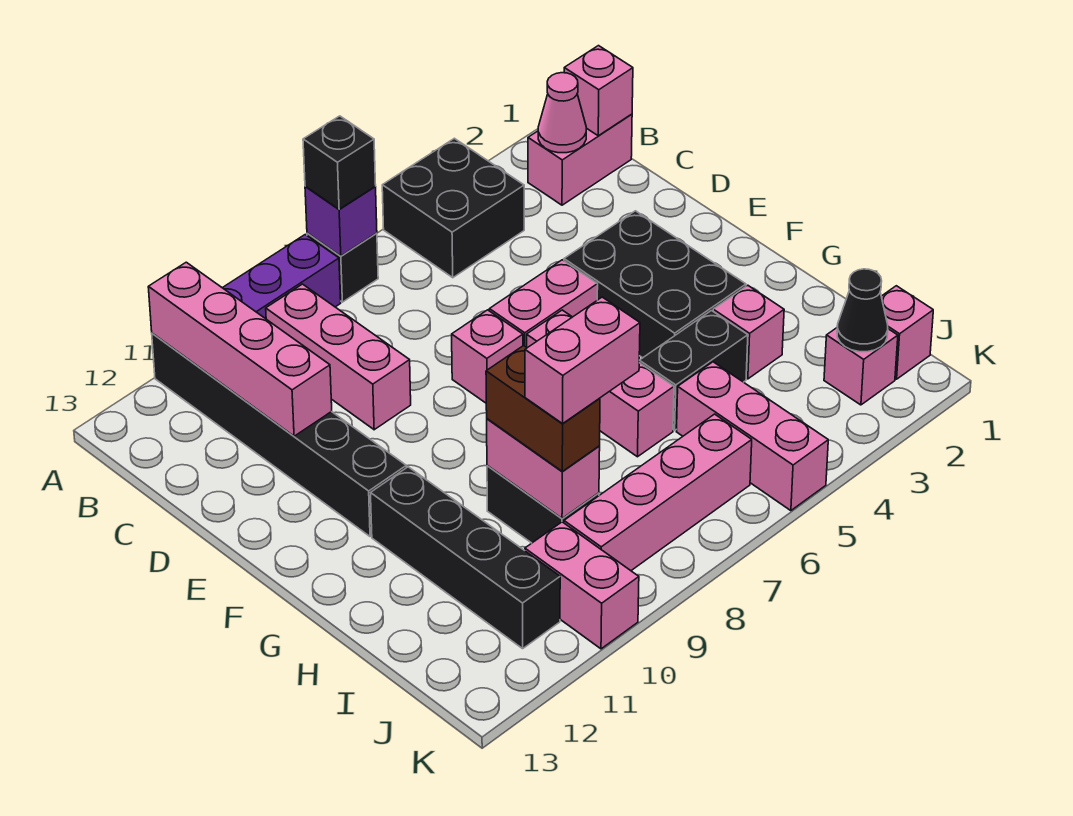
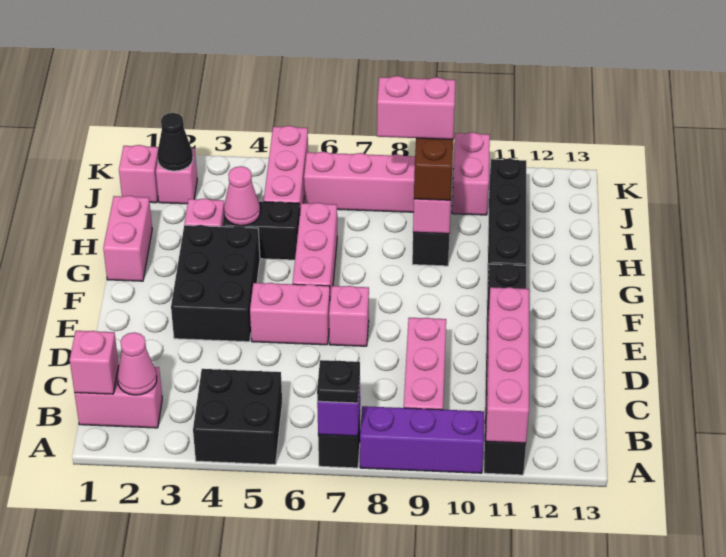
black brick A7 level 3 -> black plate A7 level 3
none -> pink brick G1:H1 level 1
none -> pink cone H4 level 2

